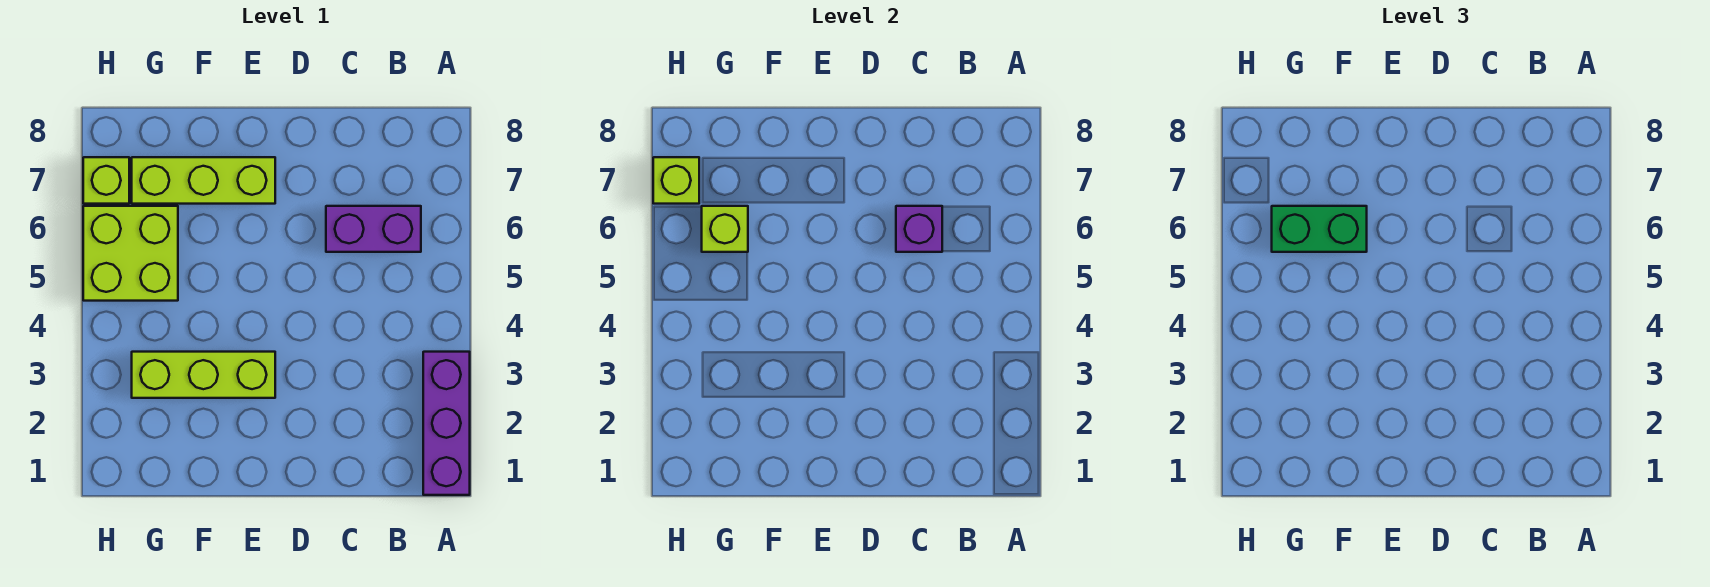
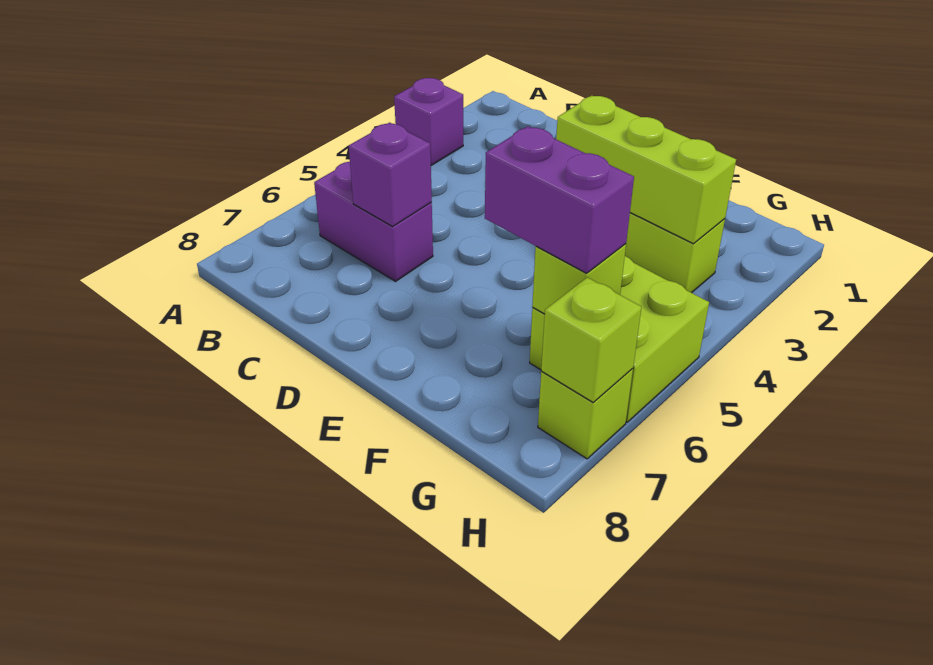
purple brick A1:A3 level 1 -> purple brick A3 level 1
lime brick E7:G7 level 1 -> lime brick E3:G3 level 2
green brick F6:G6 level 3 -> purple brick F6:G6 level 3

